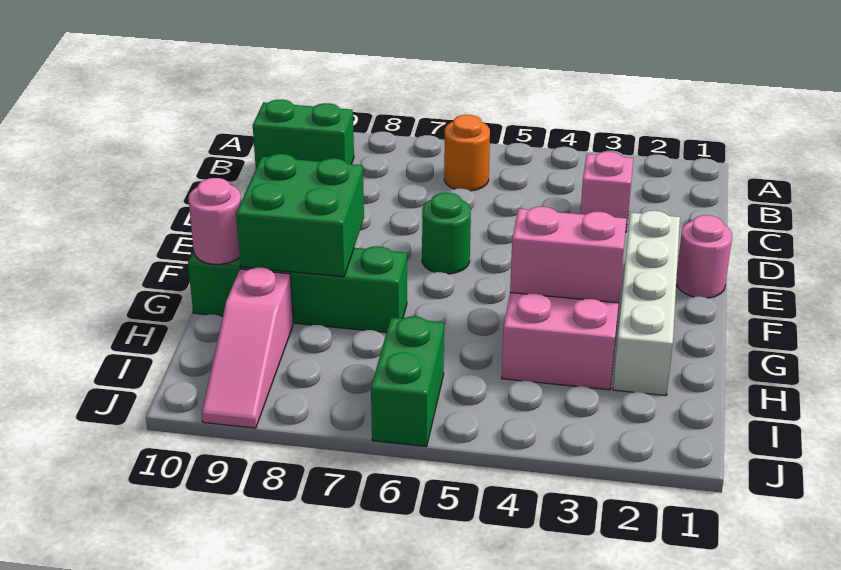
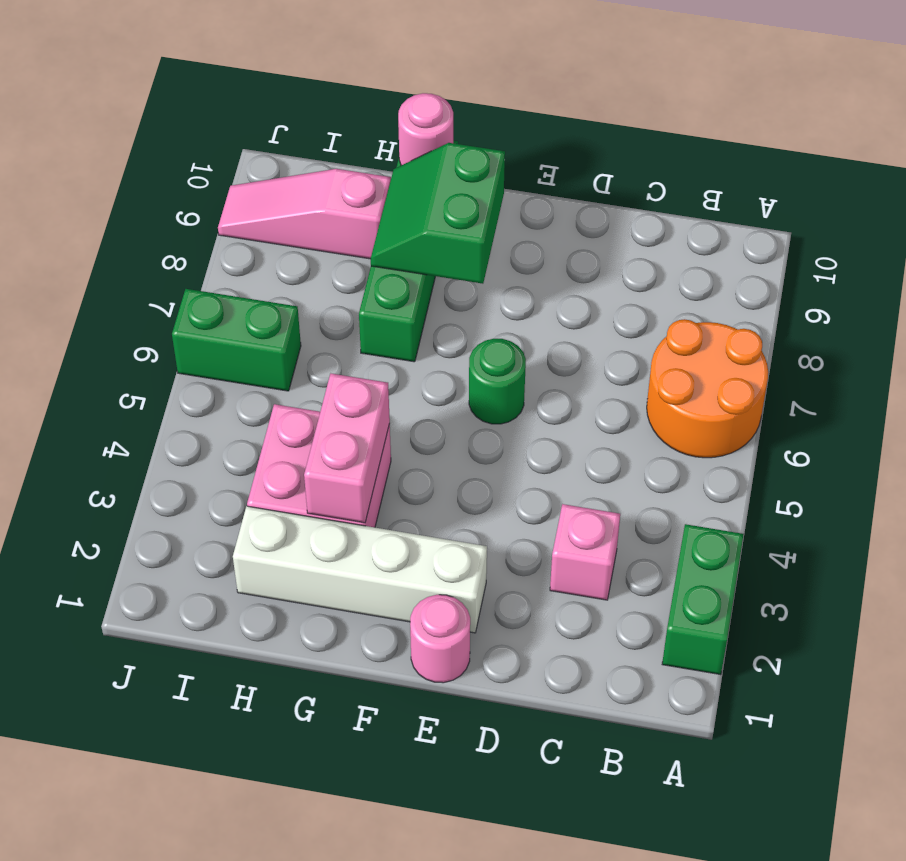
orange round brick B6 level 1 -> orange round brick A6:B7 level 1
green brick B9:B10 level 1 -> green brick A2:A3 level 1
green brick F8:G9 level 2 -> green slope F8:G9 level 2 top F

